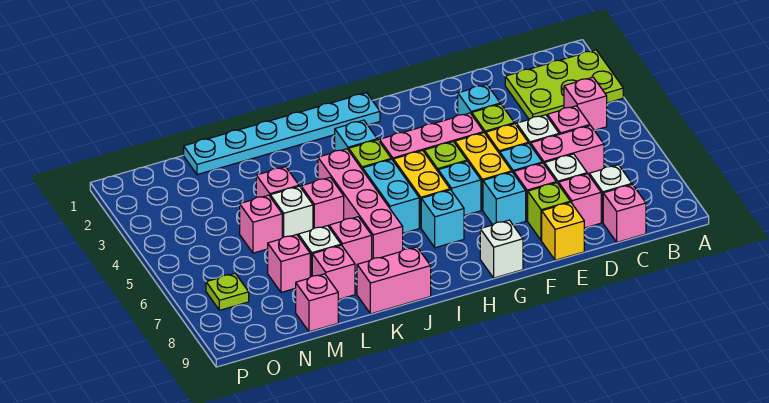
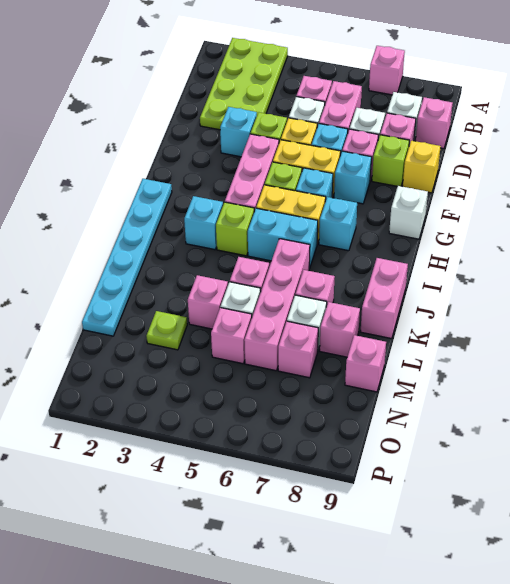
lime plate A2:C3 level 1 -> lime plate A2:D3 level 1
pink brick B4 level 1 -> pink brick A7 level 1
pink brick J4:J7 level 1 -> pink brick J6:M6 level 1
lime plate O7 level 1 -> lime plate M3 level 1

